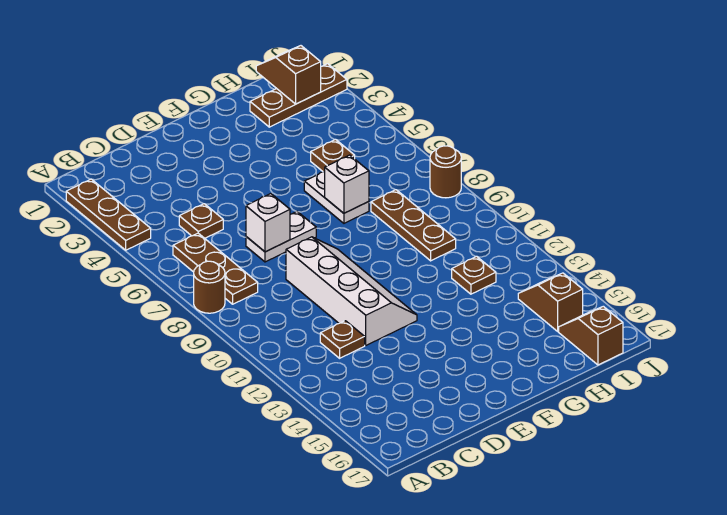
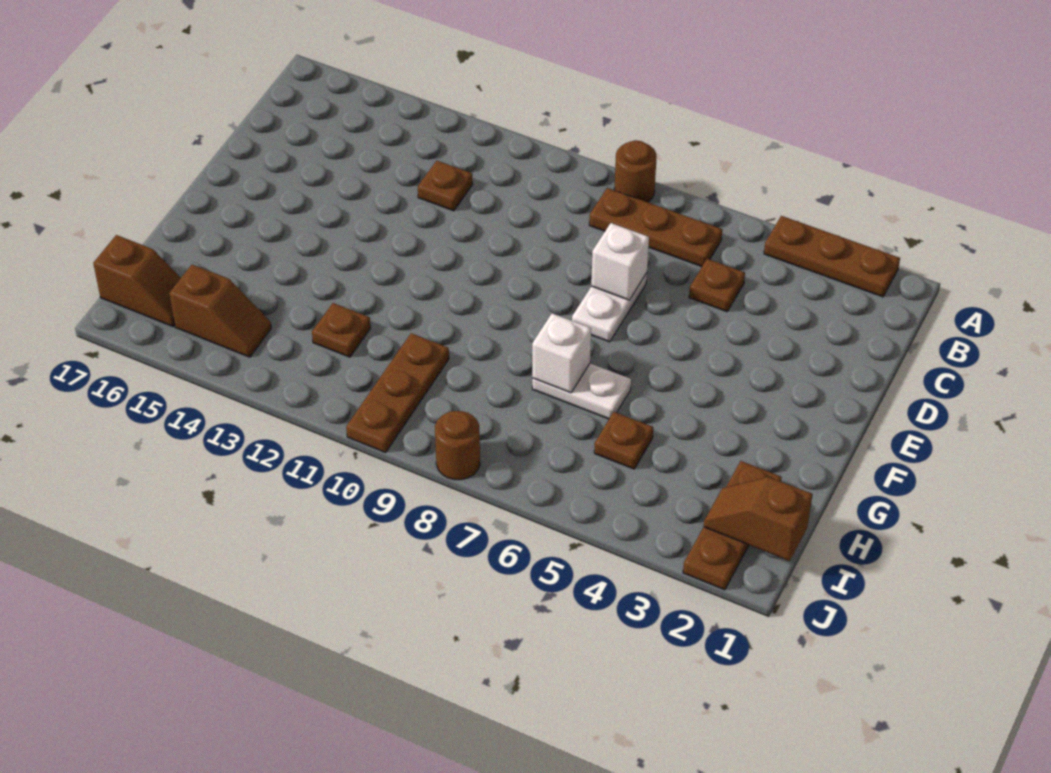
white slope D9:E12 level 1 top D -> none
brown plate H8:H10 level 1 -> brown plate H10:J10 level 1
brown slope I1:I2 level 2 top 2 -> brown slope I1:I2 level 2 top 1

